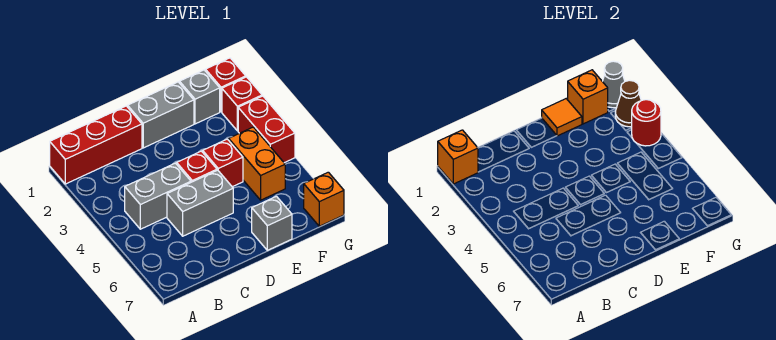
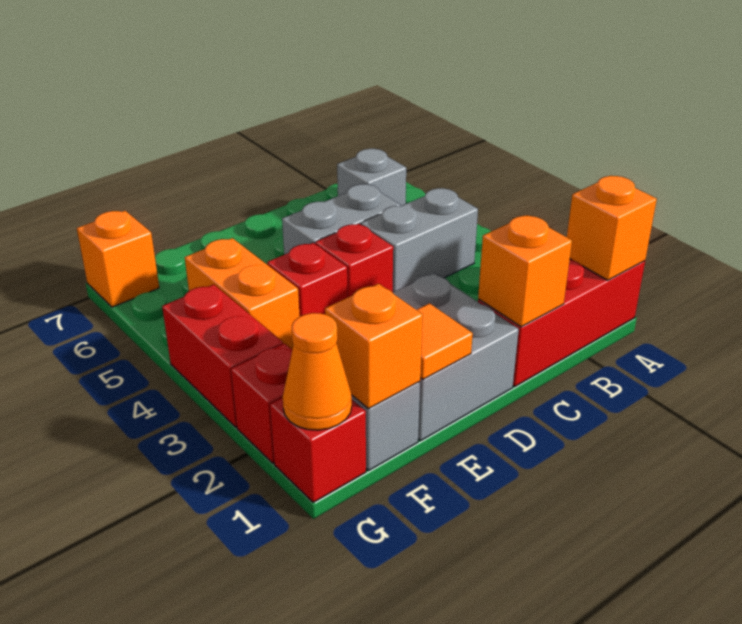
none -> orange brick C1 level 2
grey brick D1:E1 level 1 -> grey brick D1:E2 level 1
grey brick E7 level 1 -> grey brick B6 level 1
grey cone G1 level 2 -> orange cone G1 level 2
brown cone G2 level 2 -> none
red round brick G3 level 2 -> none

